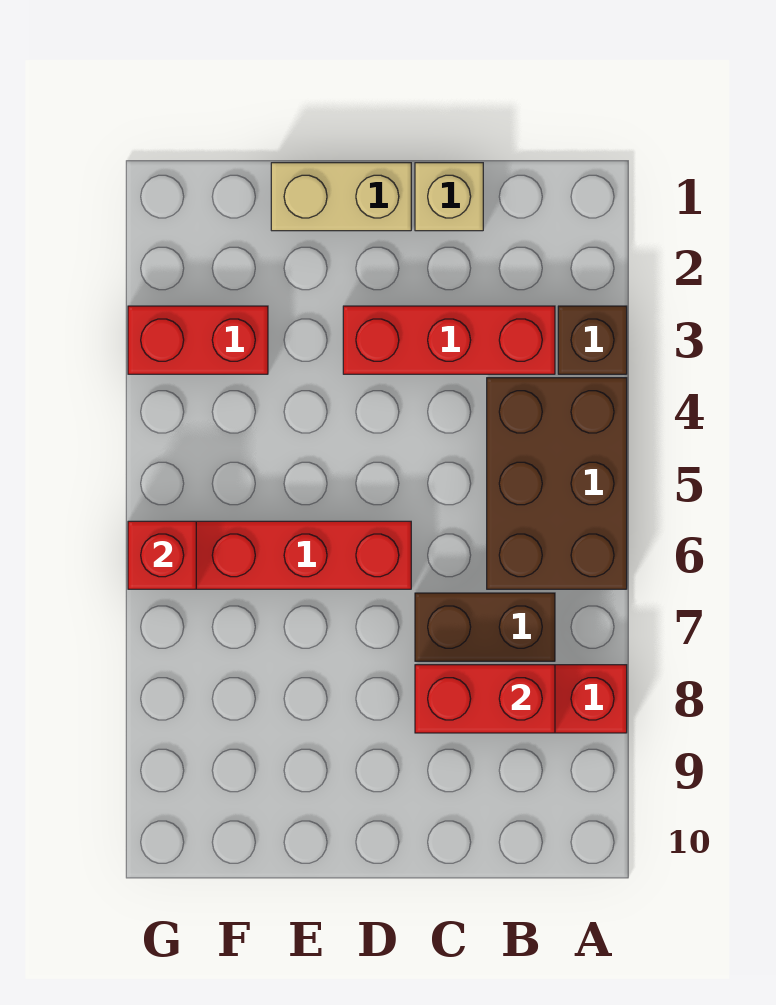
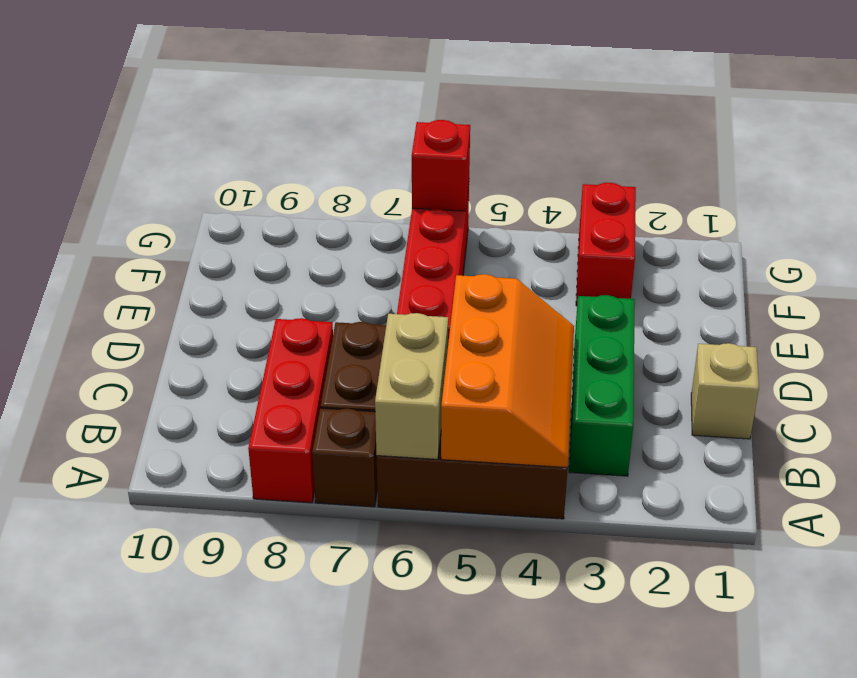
brown brick A3 level 1 -> brown brick A7 level 1
none -> orange slope A4:C5 level 2 top 5
red brick B3:D3 level 1 -> green brick B3:D3 level 1
red brick B8:C8 level 2 -> none
tan brick D1:E1 level 1 -> tan brick A6:B6 level 2

